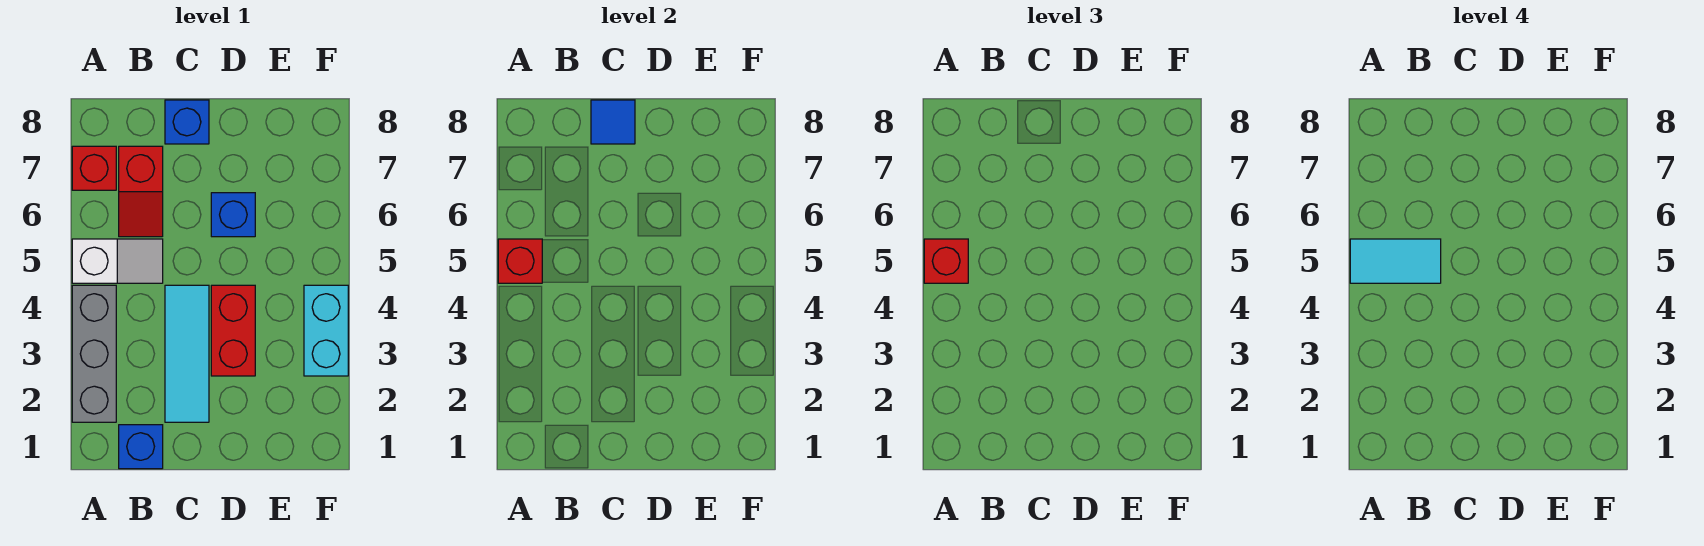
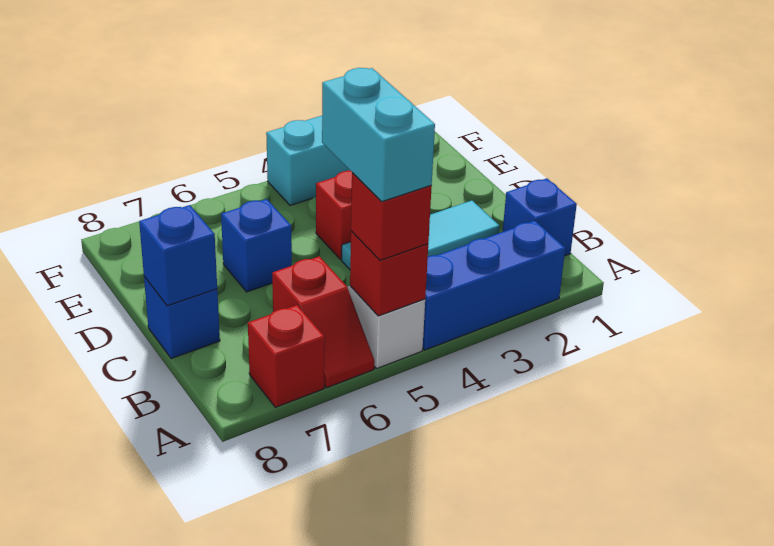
grey brick A2:A4 level 1 -> blue brick A2:A4 level 1
cyan tile A5:B5 level 4 -> cyan brick A5:B5 level 4
red slope B6:B7 level 1 top 7 -> red slope A6:B6 level 1 top B
blue tile C8 level 2 -> blue brick C8 level 2

